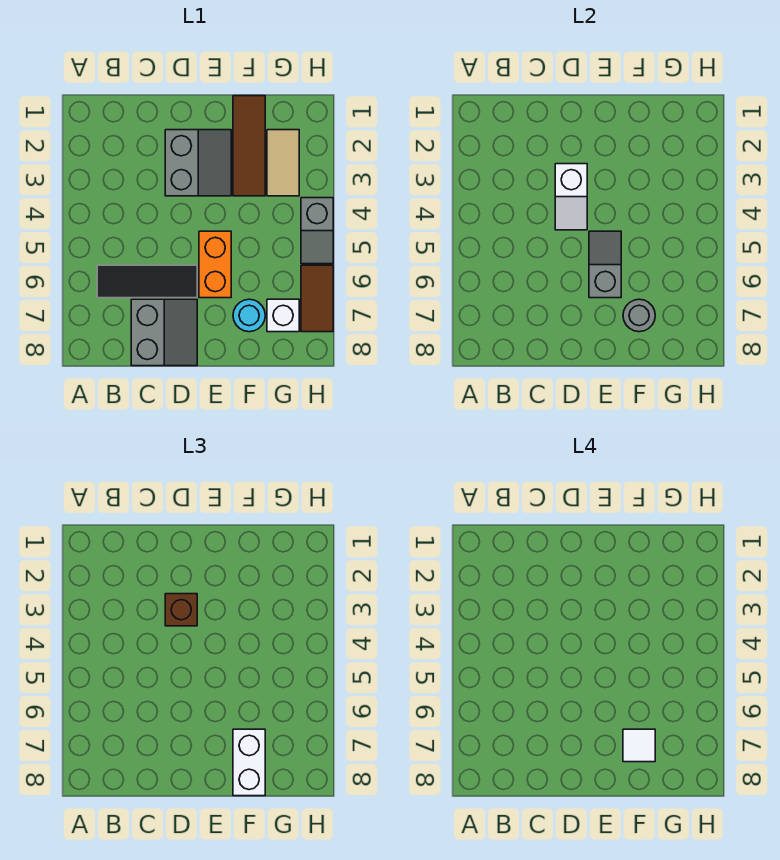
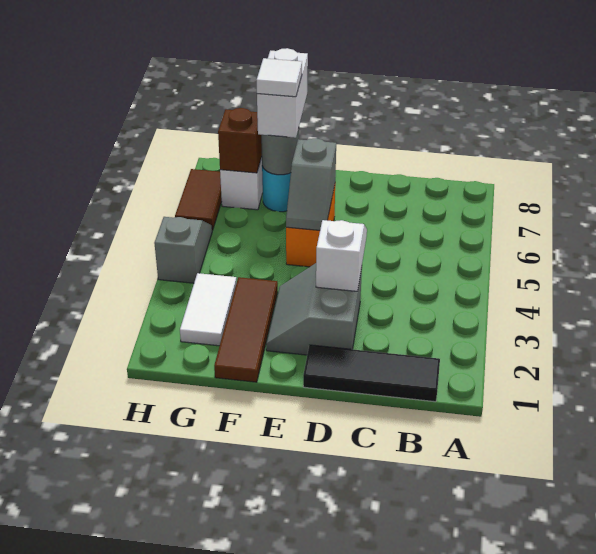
black tile B6:D6 level 1 -> black tile B1:D1 level 1
grey slope C7:D8 level 1 top C -> none
brown brick D3 level 3 -> brown brick G7 level 2
tan tile G2:G3 level 1 -> white tile G2:G3 level 1

